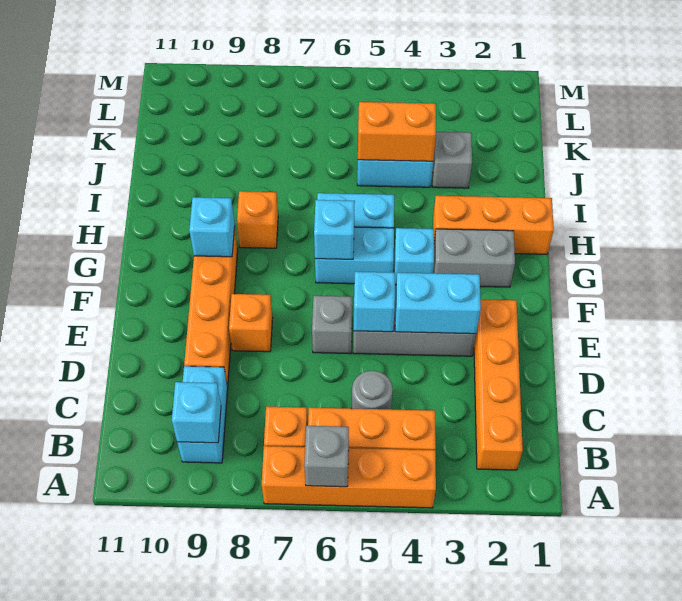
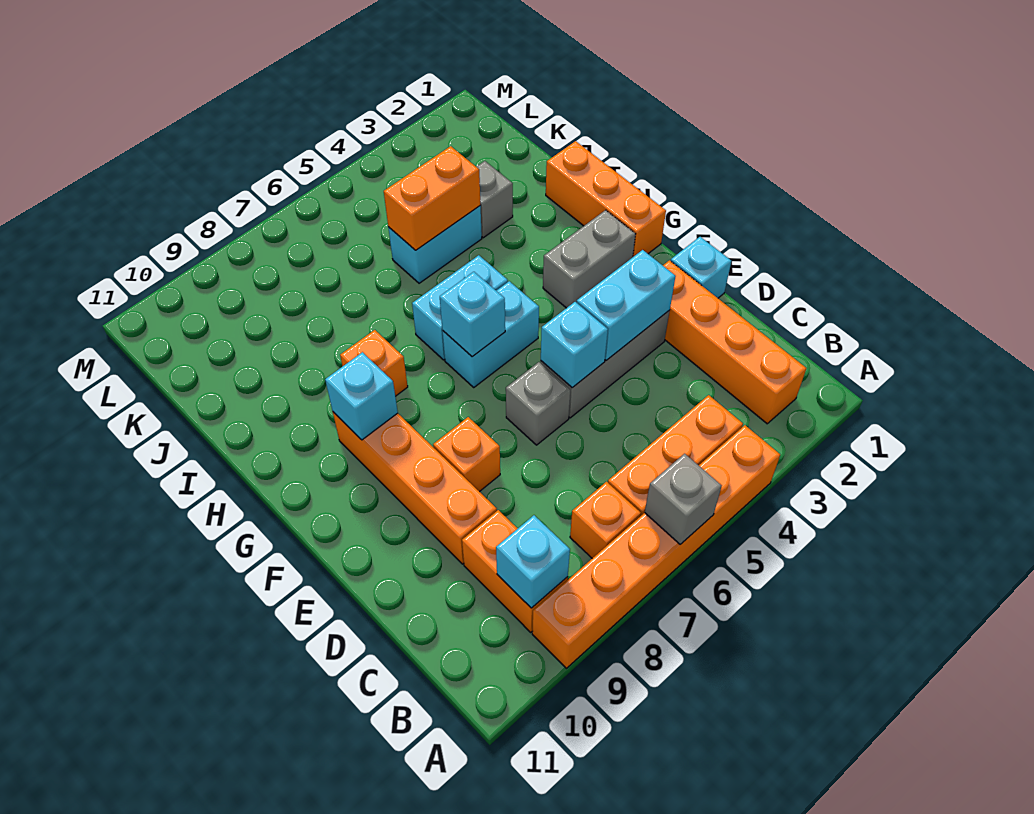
orange brick A4:A7 level 1 -> orange brick A4:A9 level 1
cyan brick B9:C9 level 1 -> orange brick B9:C9 level 1
grey round brick C5 level 1 -> none
cyan brick G4 level 1 -> cyan brick E1 level 1
orange brick H1:H3 level 1 -> orange brick G1:I1 level 1

